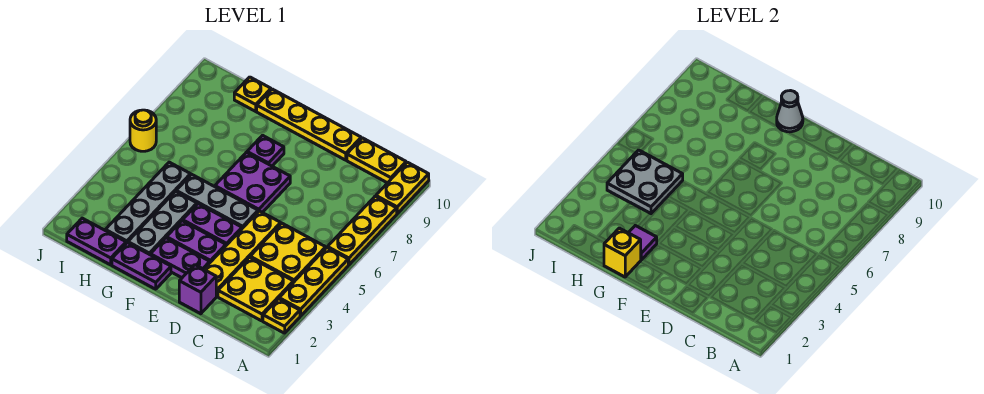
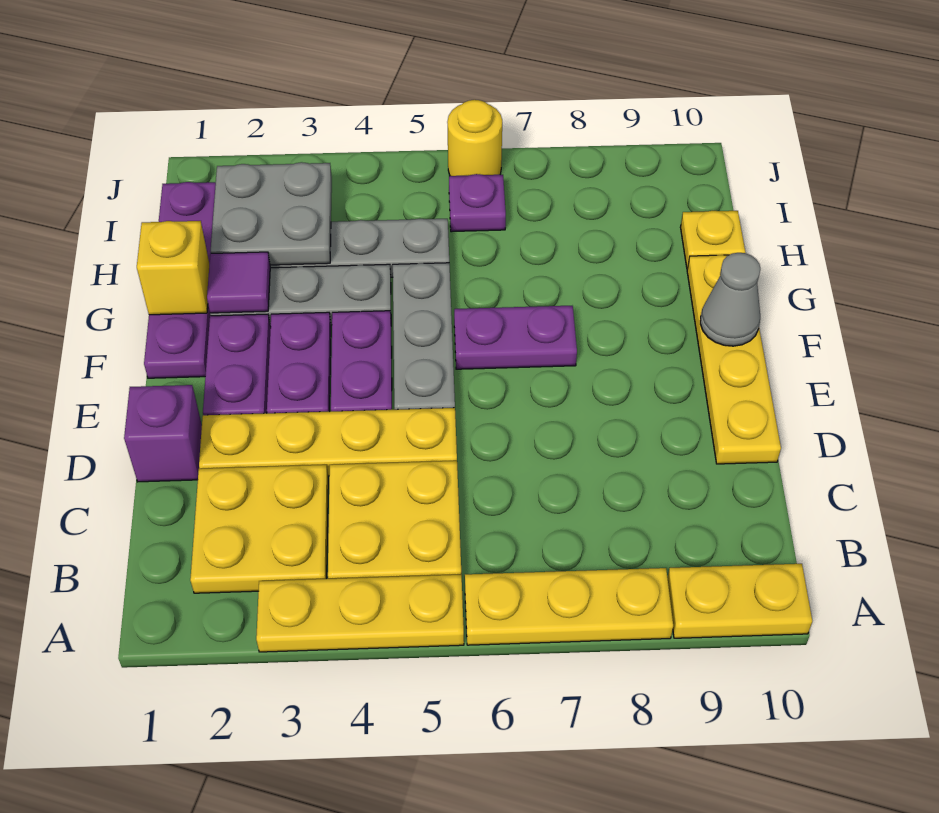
yellow plate A2 level 1 -> none
yellow plate B10:C10 level 1 -> none
purple plate E6:F7 level 1 -> purple plate F6:F7 level 1
purple plate F8 level 1 -> purple plate I6 level 1
grey plate H4:I5 level 2 -> grey plate H2:I3 level 2

